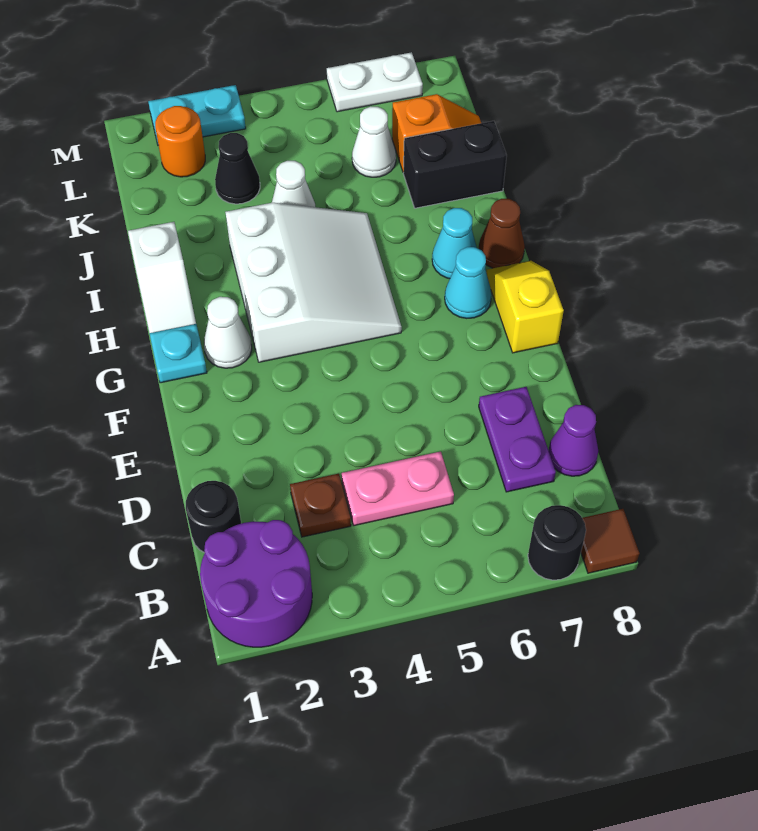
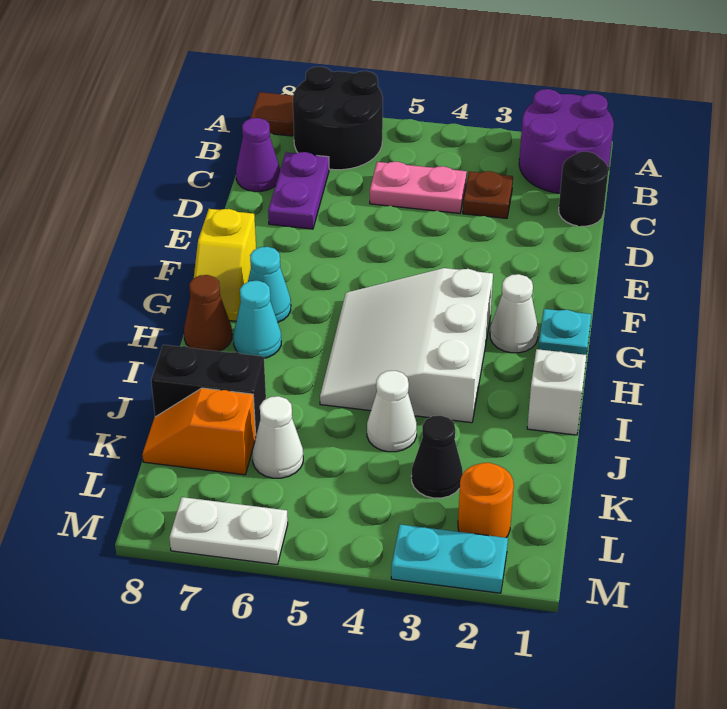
black round brick A7 level 1 -> black round brick A6:B7 level 1

